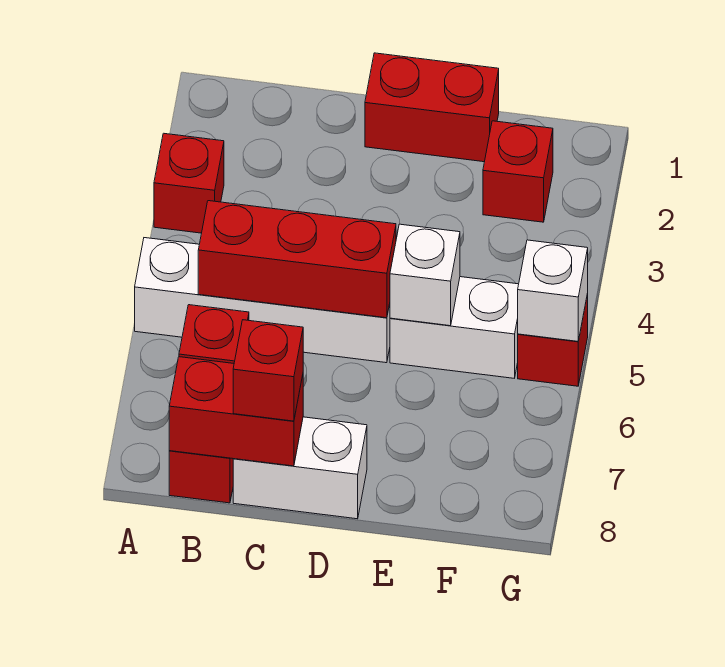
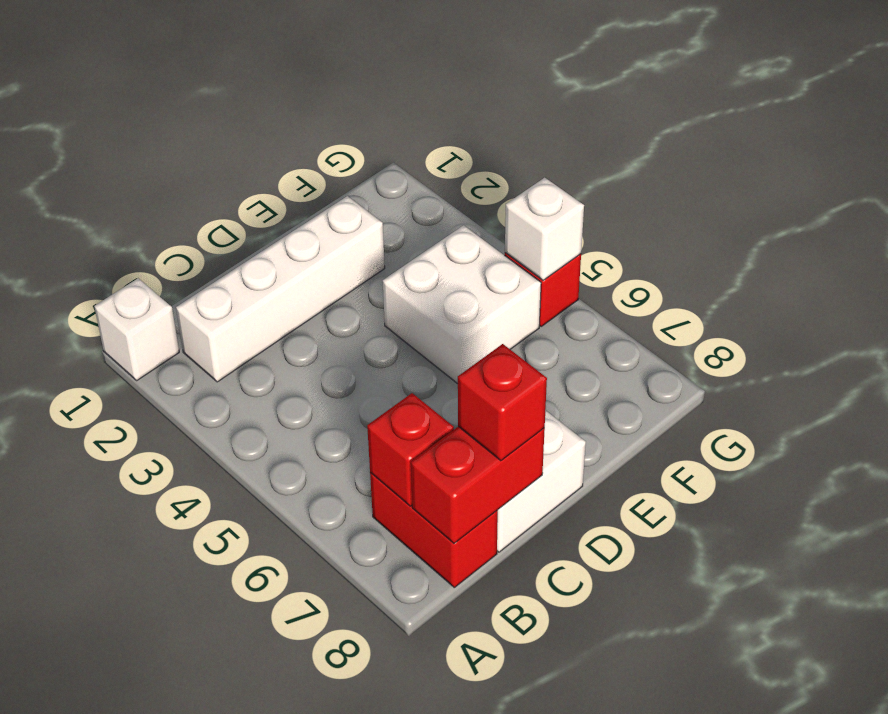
red brick A3 level 1 -> none
white brick A5:D5 level 1 -> white brick B2:E2 level 1
red brick B5:D5 level 2 -> none
red brick D1:E1 level 1 -> none
white brick E5:F5 level 1 -> white brick E4:F5 level 1
white brick E5 level 2 -> white brick A1 level 1
red brick F2 level 1 -> none

